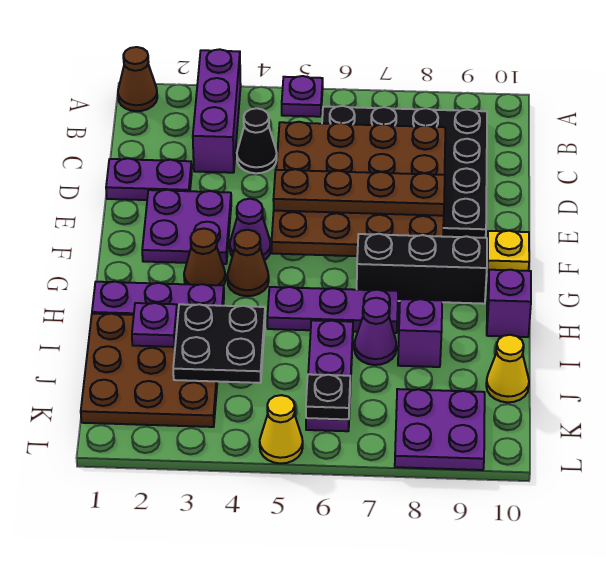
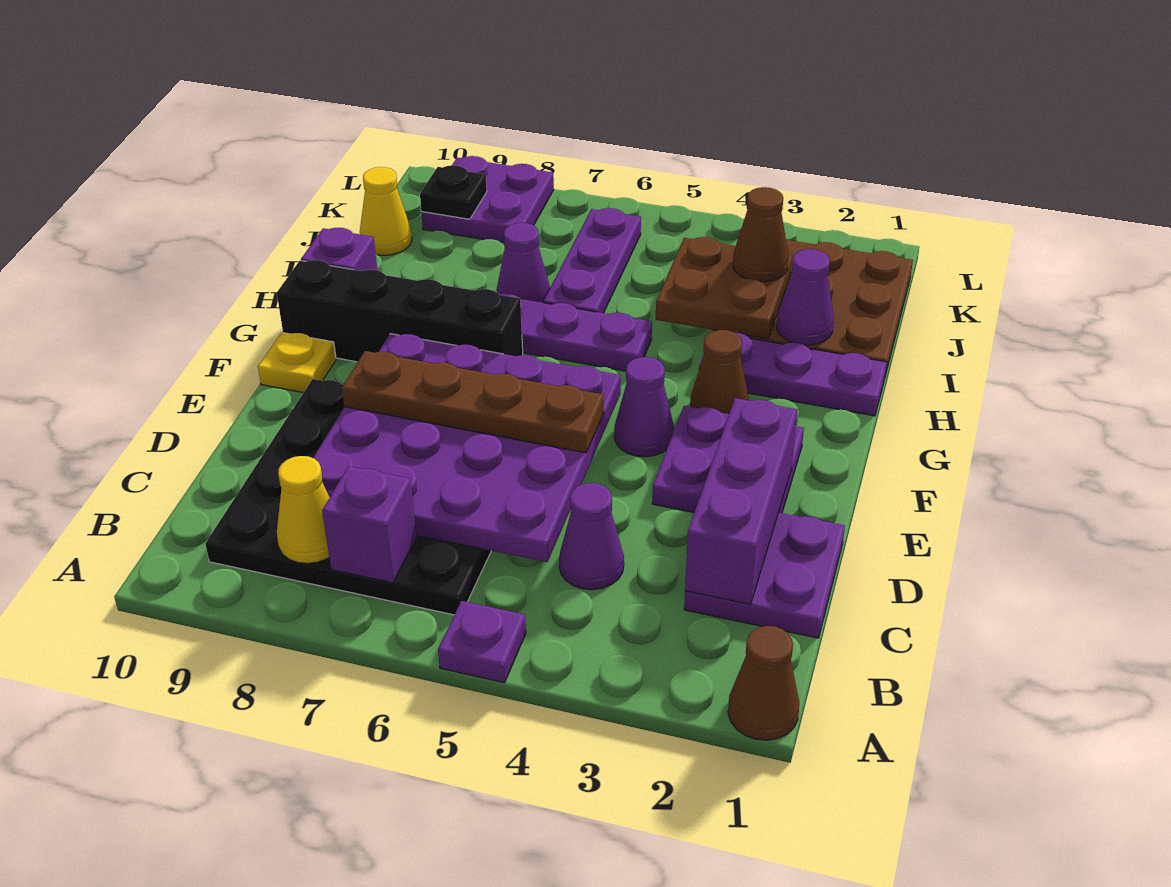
purple brick A3:C3 level 1 -> purple brick C2:E2 level 2
black cone C4 level 1 -> purple cone C4 level 1
brown plate C5:F8 level 2 -> purple plate C5:F8 level 2
purple plate D1:D2 level 1 -> purple plate C1:D2 level 1
brown cone G4 level 1 -> brown cone J3 level 3
black brick G7:G9 level 1 -> black brick G7:G10 level 1
purple plate I2 level 2 -> purple cone I2 level 2
black plate I3:J4 level 2 -> brown plate I3:J4 level 2
purple brick I8 level 1 -> purple brick B7 level 2
black plate K6 level 2 -> black plate K9 level 2
yellow cone L5 level 1 -> yellow cone B8 level 2

